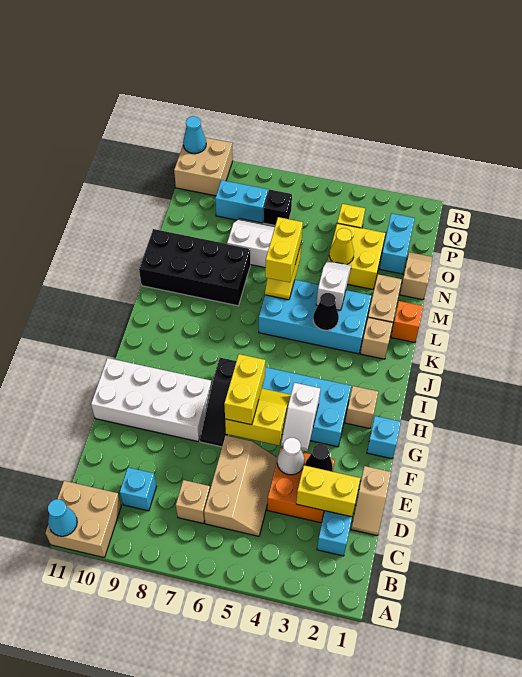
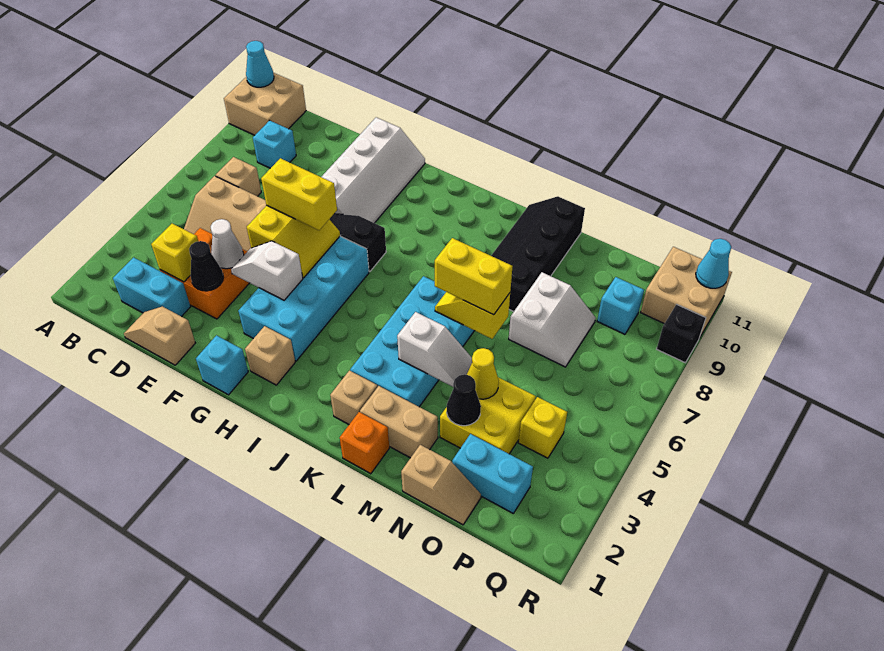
yellow brick D2:D3 level 2 -> yellow brick D3 level 2
white brick F8:G11 level 1 -> white slope F8:G11 level 1 top F
black cone K4 level 2 -> black cone N3 level 2
black brick L8:M11 level 1 -> black slope L8:M11 level 1 top M
black brick P7 level 1 -> black brick R9 level 1
cyan brick P8:P9 level 1 -> cyan brick P9 level 1

